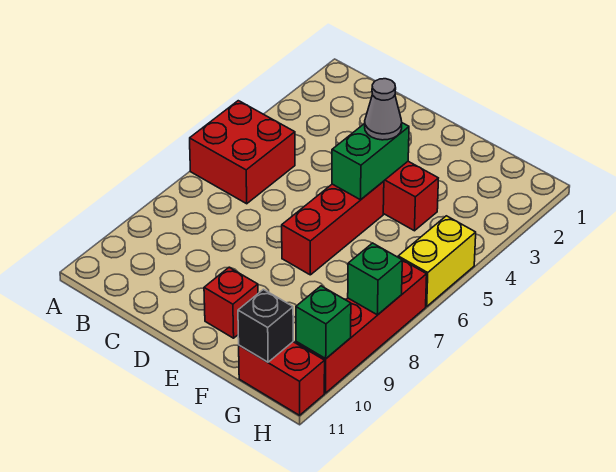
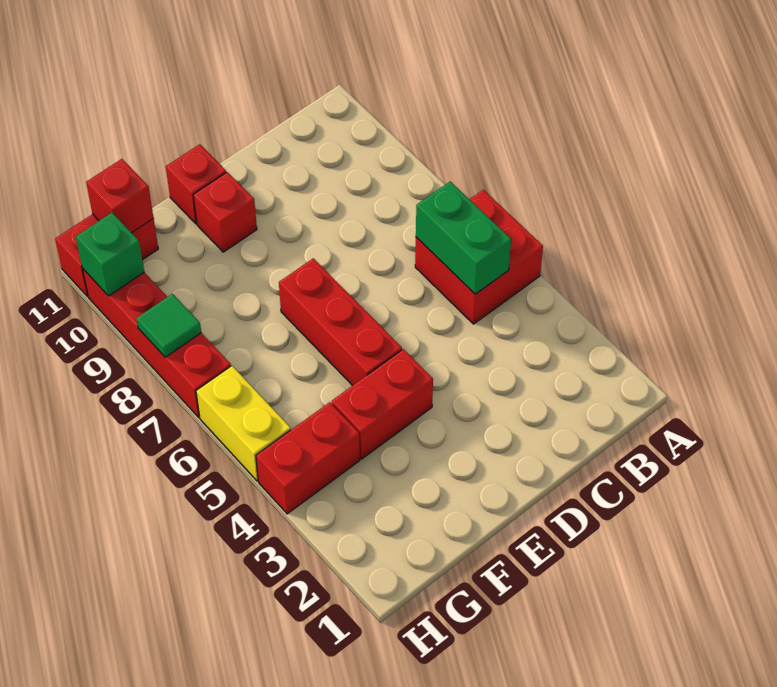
green brick E4:E5 level 2 -> green brick B5:B6 level 2
grey cone E4 level 3 -> none
none -> red brick E11 level 1
none -> red brick G4:H4 level 1
black brick G11 level 2 -> red brick G11 level 2
green brick H8 level 2 -> green tile H8 level 2

